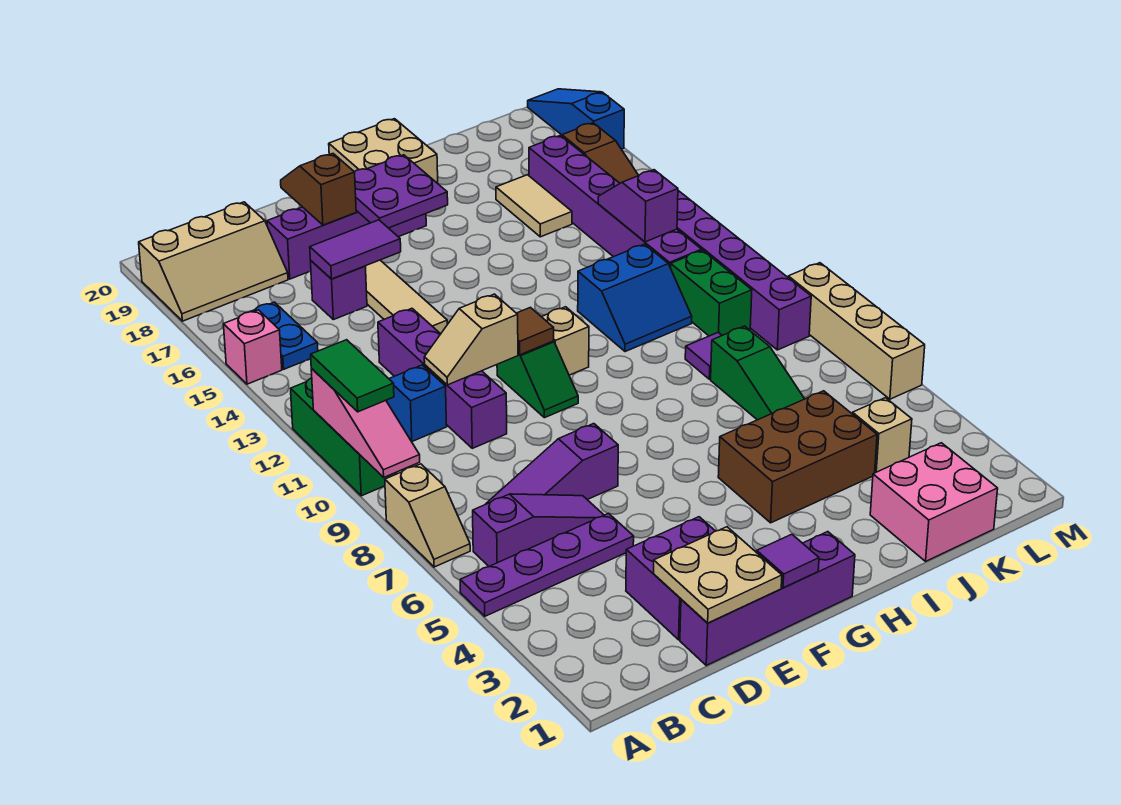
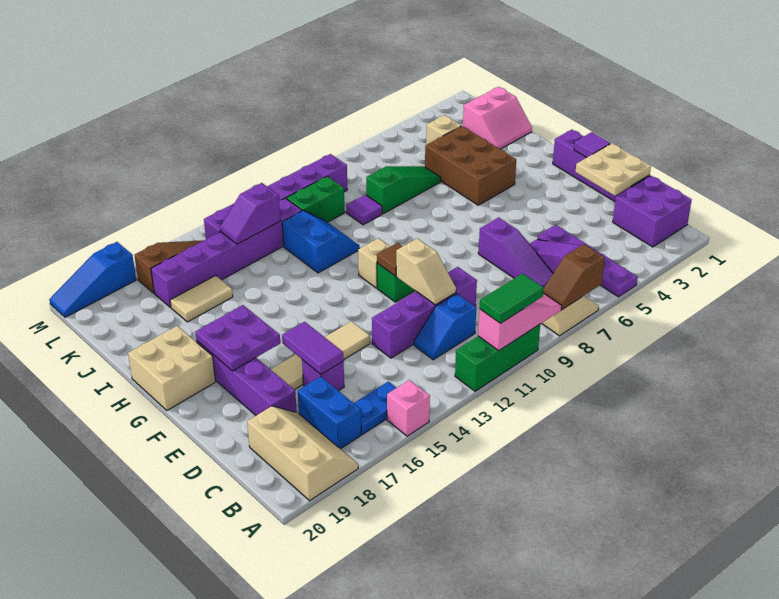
none -> blue brick B17:C17 level 1
purple brick D2:E3 level 1 -> purple brick B1:C2 level 1
brown slope E18:E19 level 2 top 18 -> brown slope A7:A8 level 2 top 7
pink brick J1:K2 level 1 -> pink slope J1:K2 level 1 top K
tan brick M6:M9 level 1 -> none

